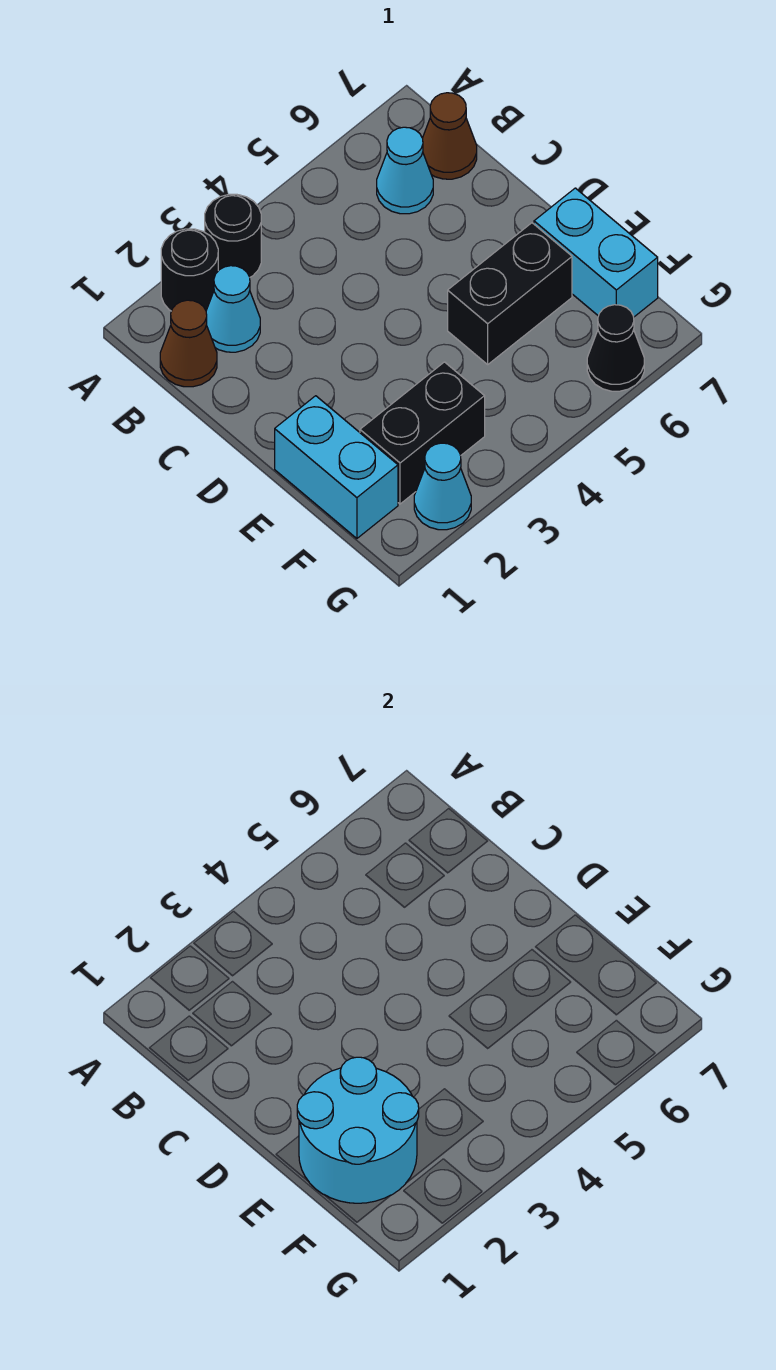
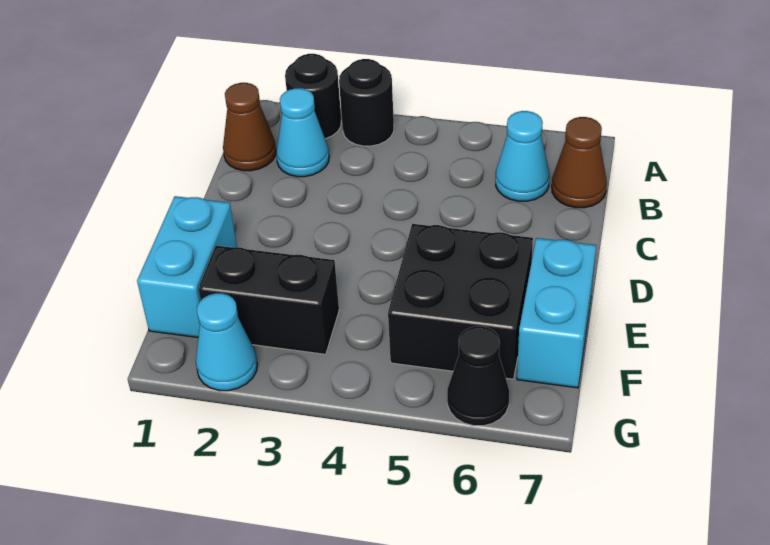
cyan round brick E1:F2 level 2 -> none
black brick E5:E6 level 1 -> black brick E5:F6 level 1

